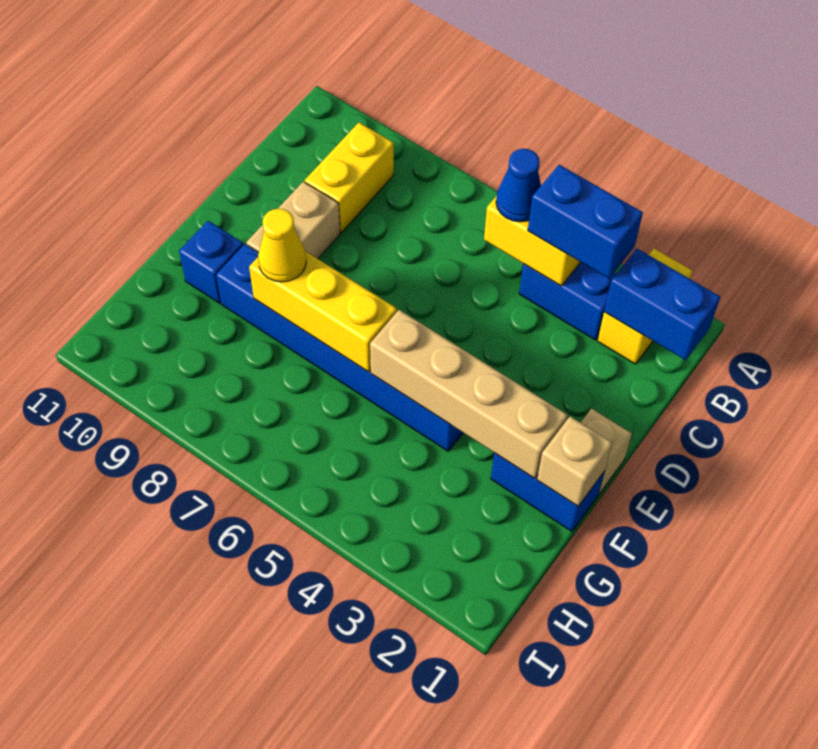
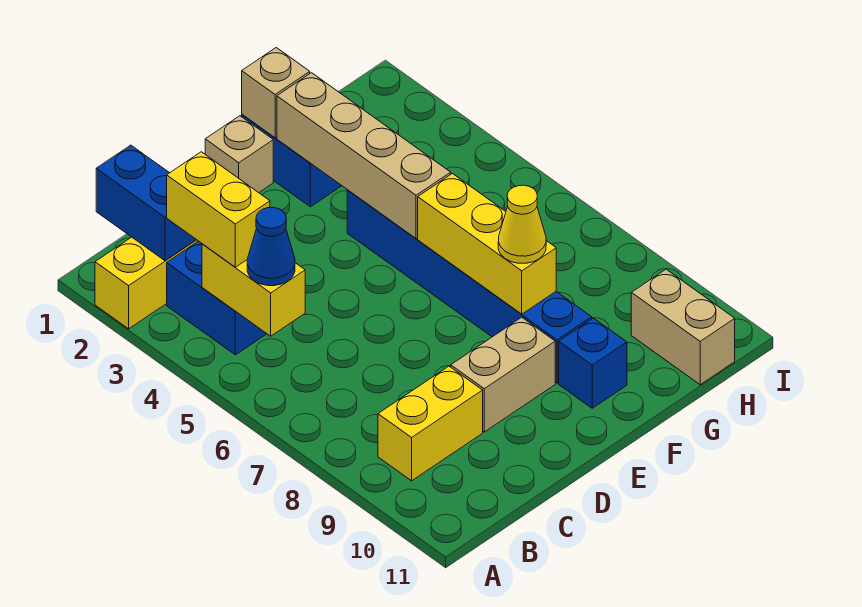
blue brick B3:B4 level 3 -> yellow brick B3:B4 level 3
none -> tan brick H10:H11 level 1

